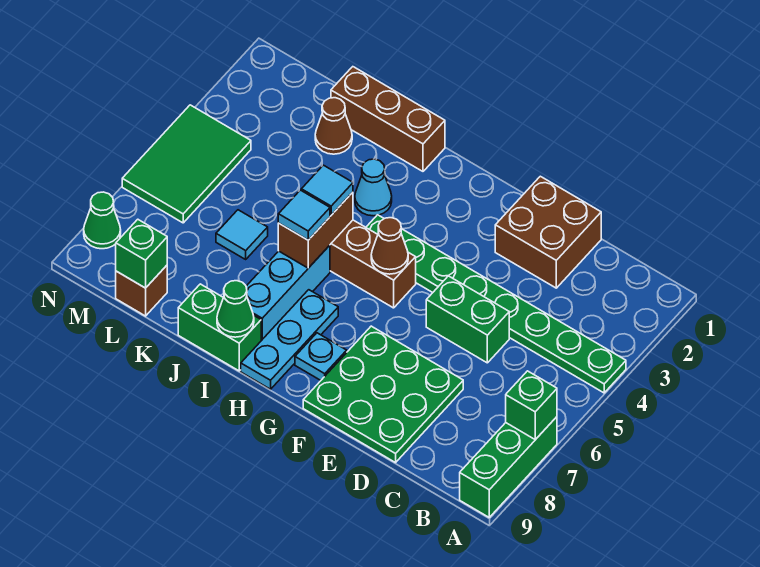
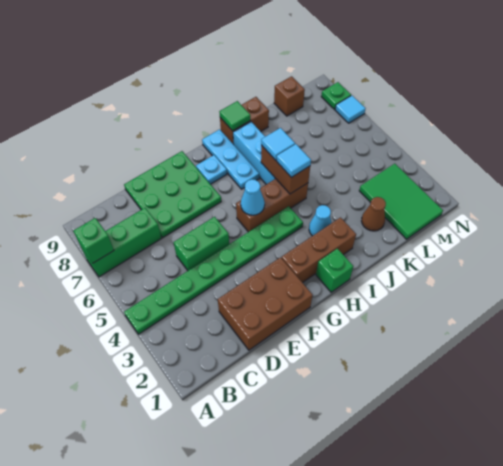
green brick A7:A9 level 1 -> green brick A7:C7 level 1
brown brick D1:E2 level 1 -> brown brick D1:F2 level 1
brown cone G5 level 2 -> cyan cone G5 level 2
brown brick I1:K1 level 1 -> brown brick G2:I2 level 1
green brick I9:J9 level 1 -> brown brick I9:J9 level 1
green cone I9 level 2 -> green tile I9 level 2
cyan tile K6 level 1 -> cyan tile N7 level 1
green brick L9 level 2 -> green brick H1 level 1
green tile M4:N6 level 1 -> green tile L1:M3 level 1
green cone N8 level 1 -> green plate N8 level 1

